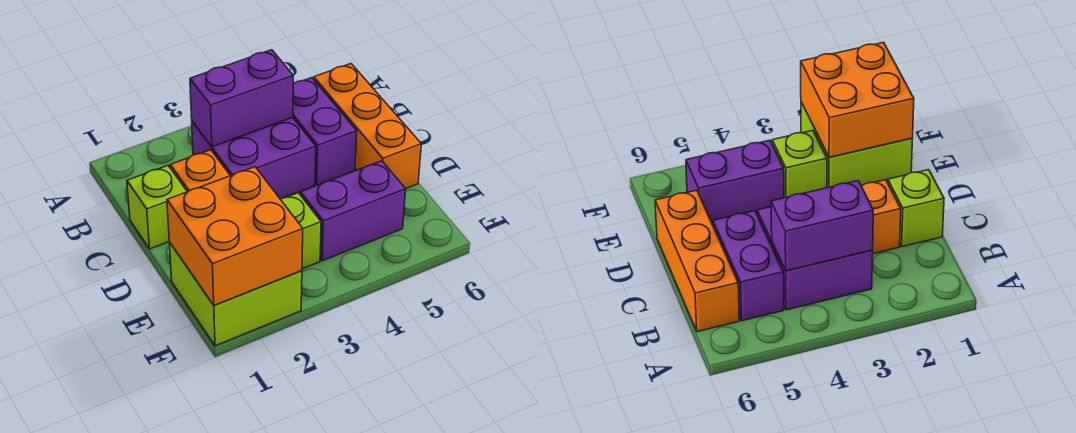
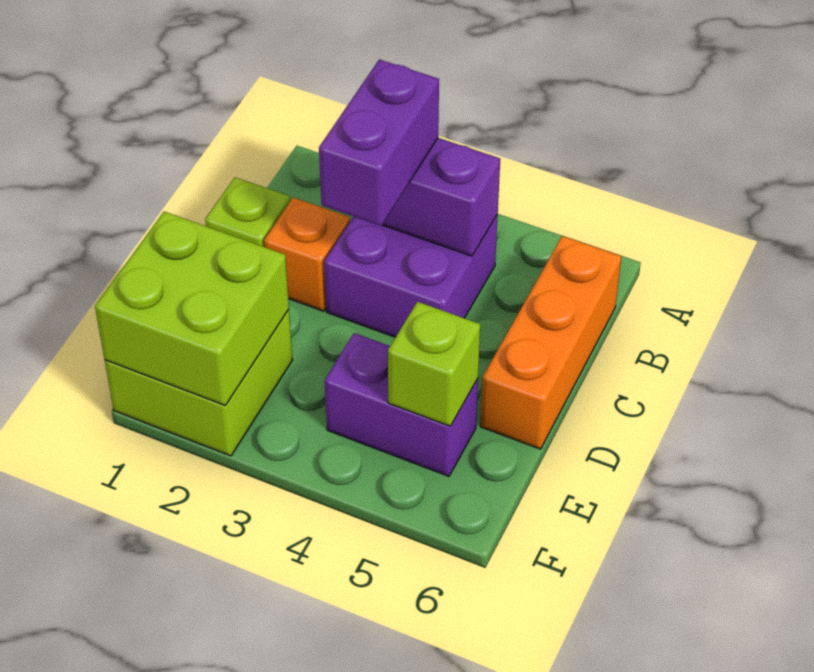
purple brick B5:C5 level 1 -> purple brick B3:C3 level 3
orange brick E1:F2 level 2 -> lime brick E1:F2 level 2
lime brick E3 level 1 -> lime brick E5 level 2

